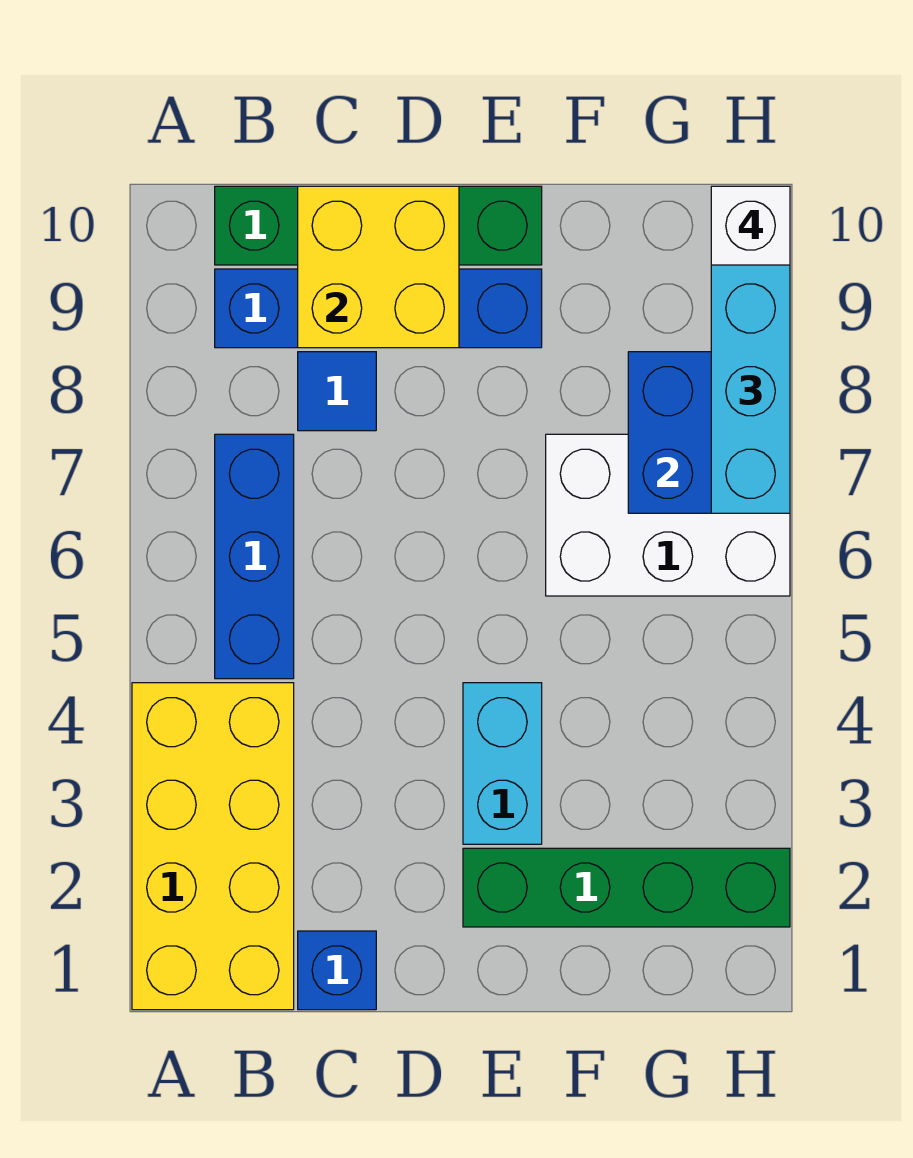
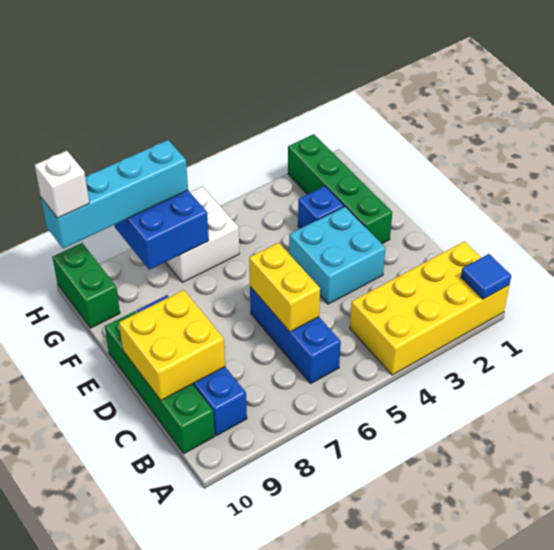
blue brick B5:B7 level 1 -> blue brick B6:D6 level 1
blue brick C1 level 1 -> blue brick F3 level 1
none -> yellow brick C6:D6 level 2
blue tile C8 level 1 -> blue tile A1 level 2
cyan brick E3:E4 level 1 -> cyan brick D3:E4 level 1
white brick F6:H7 level 1 -> white brick G6:H7 level 1
none -> green brick G10:H10 level 1

